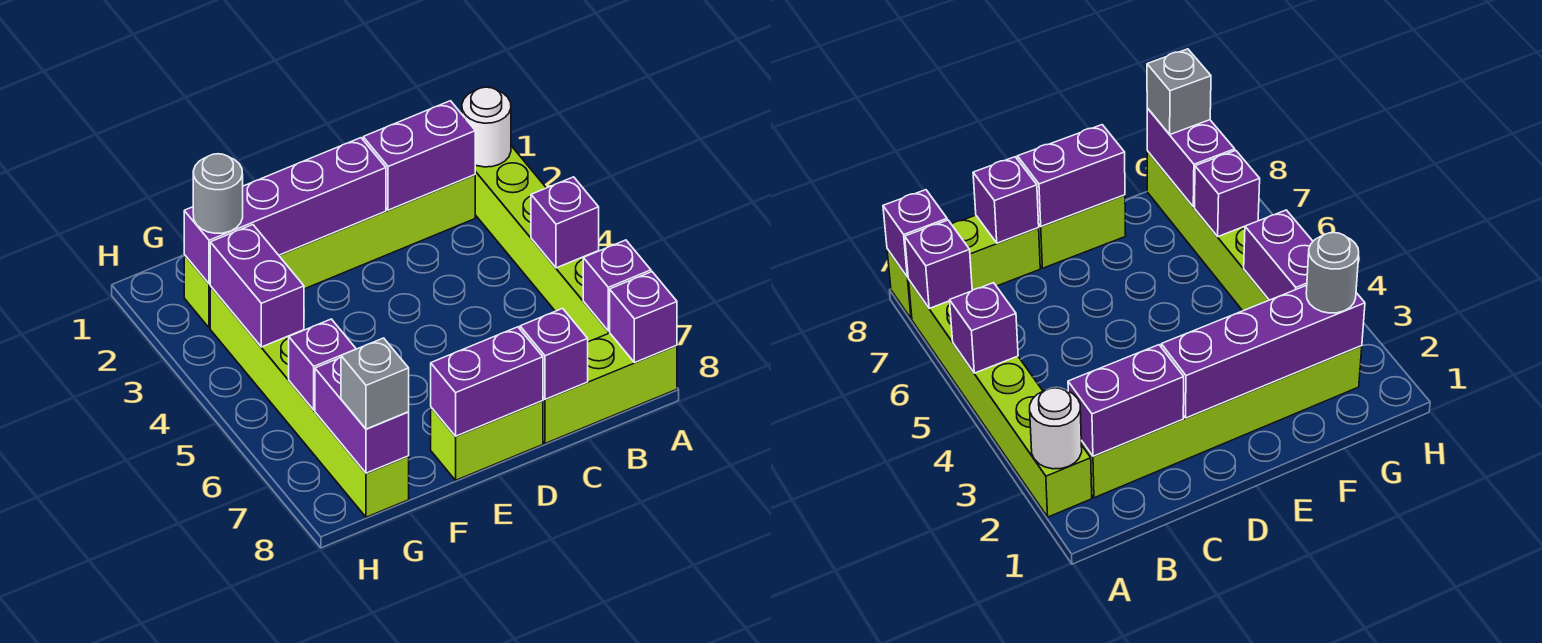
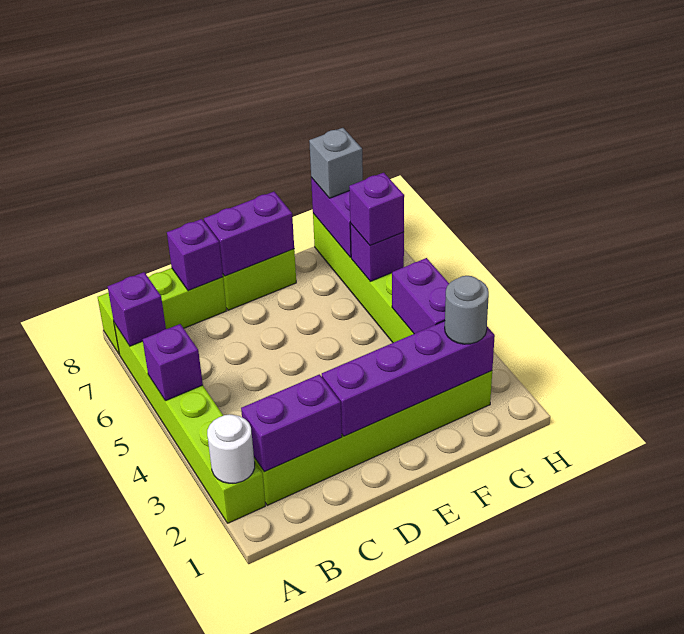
purple brick A8 level 2 -> purple brick G6 level 3

